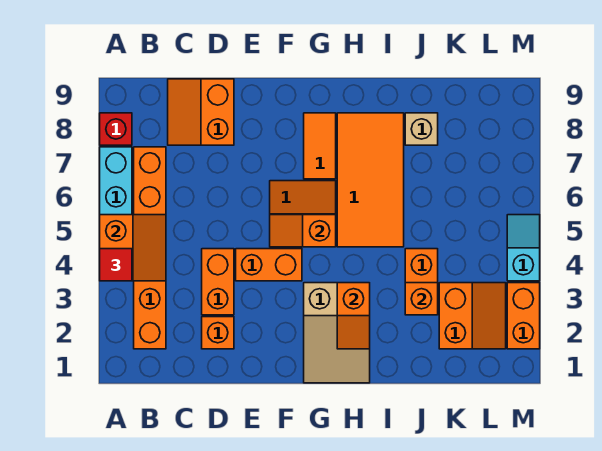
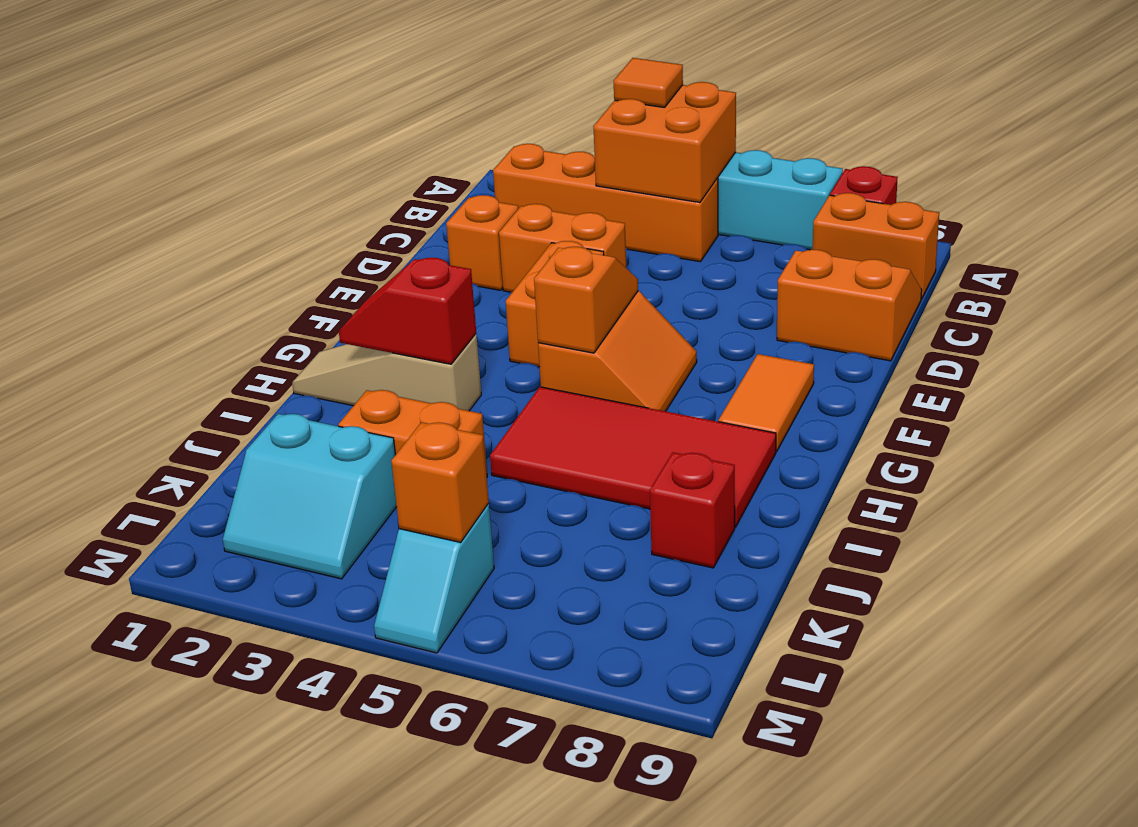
orange slope A4:B5 level 2 top A -> orange brick A4:B5 level 2
red tile A4 level 3 -> orange tile A4 level 3
orange brick B2:B7 level 1 -> orange brick B2:B5 level 1
tan slope G1:H3 level 1 top 3 -> tan slope H1:H3 level 1 top 3
orange tile G7:G8 level 1 -> orange tile F8:G8 level 1
orange slope H2:H3 level 2 top 3 -> red slope H2:H3 level 2 top 3
orange tile H5:I8 level 1 -> red tile H5:I8 level 1
orange brick J3 level 2 -> orange brick L5 level 2
tan brick J8 level 1 -> red brick J8 level 1
orange slope K2:L3 level 1 top K -> cyan slope K2:L3 level 1 top K
orange brick M2:M3 level 1 -> orange brick B8:B9 level 1
cyan slope M4:M5 level 1 top 4 -> cyan slope L5:M5 level 1 top L

